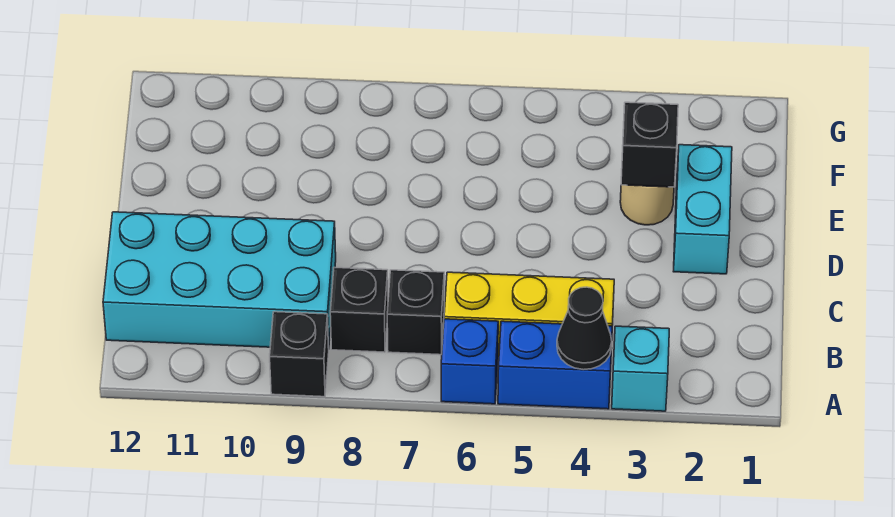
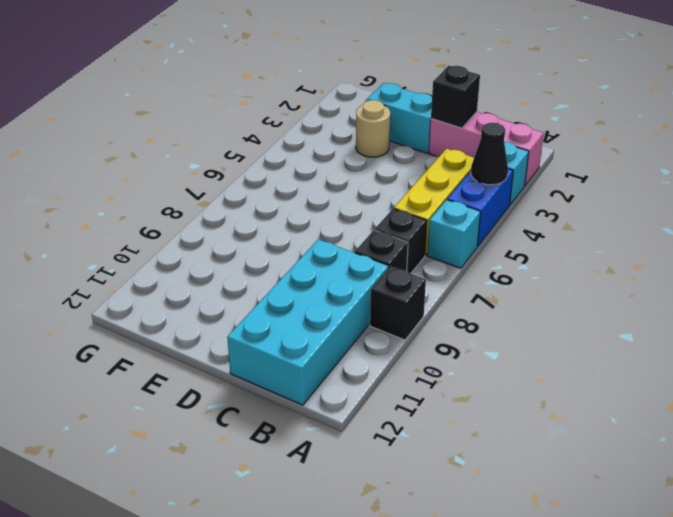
none -> pink brick A2:C2 level 1
blue brick A6 level 1 -> cyan brick A6 level 1
black brick E3 level 2 -> black brick C2 level 2

